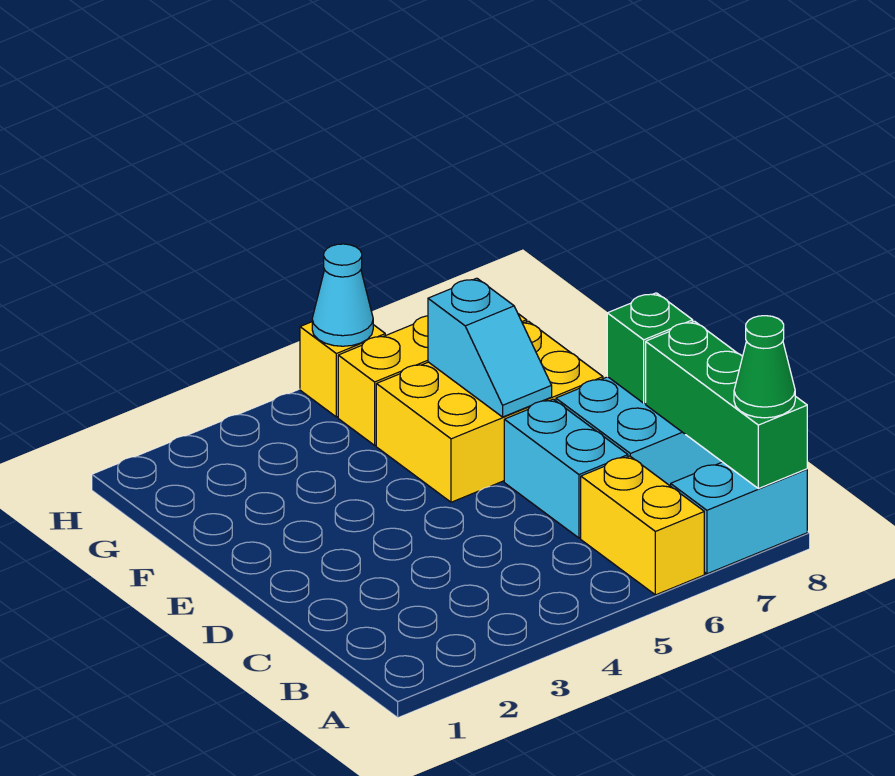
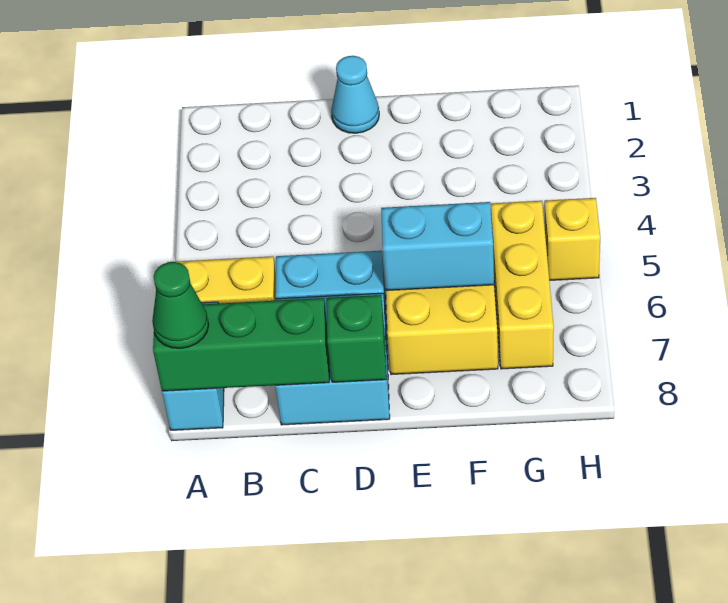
cyan slope E6:F6 level 2 top F -> cyan brick E6:F6 level 2
cyan cone H5 level 2 -> cyan cone D1 level 1

